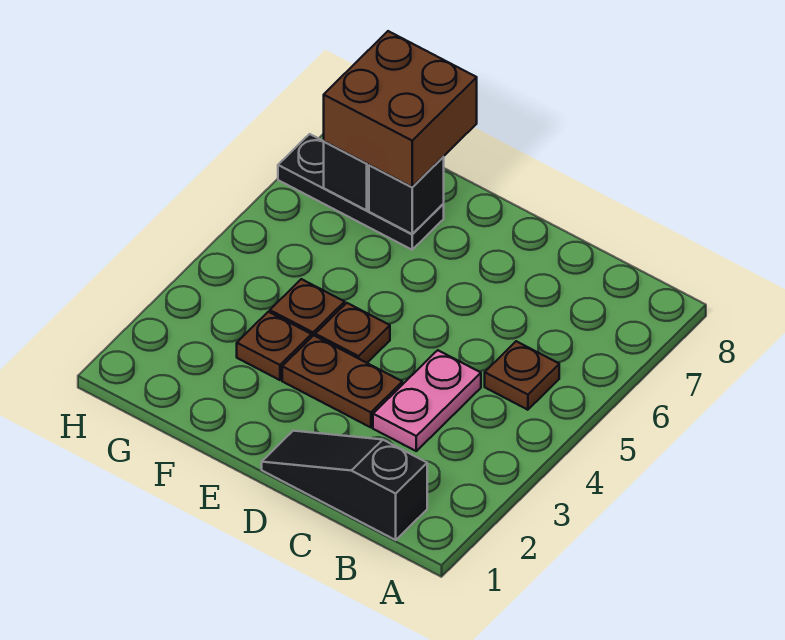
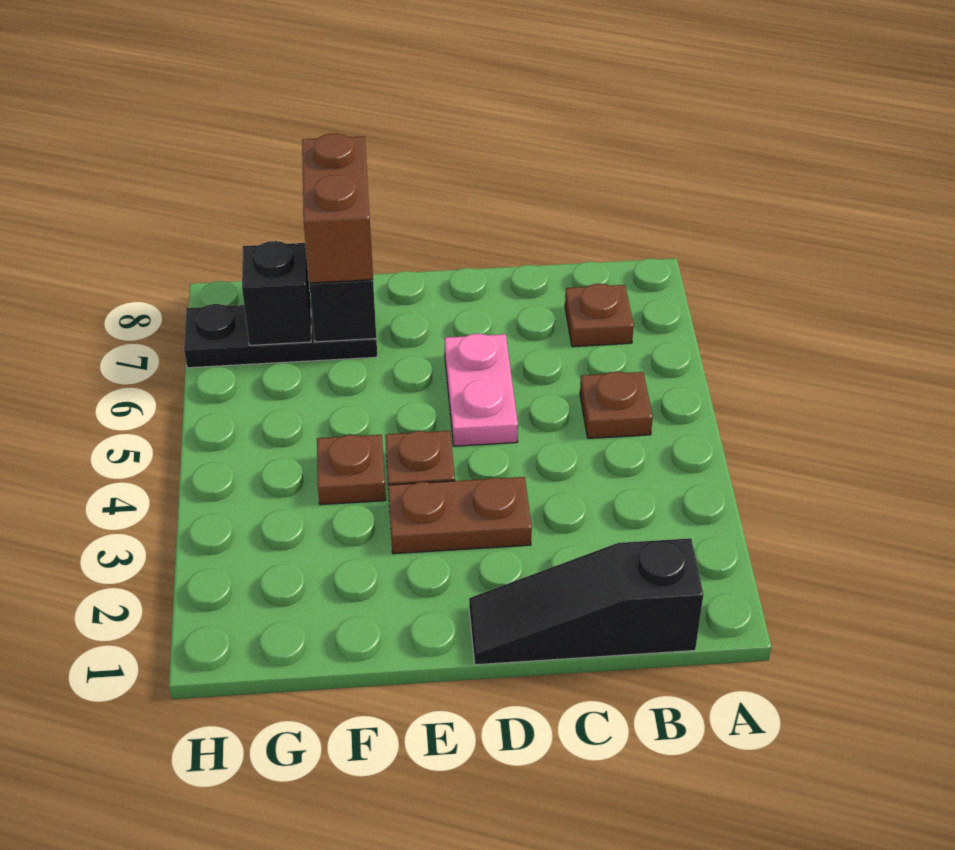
pink plate C3:C4 level 1 -> pink plate D5:D6 level 1
brown plate F3 level 1 -> brown plate B7 level 1
brown brick F7:G8 level 3 -> brown brick F7:F8 level 3

